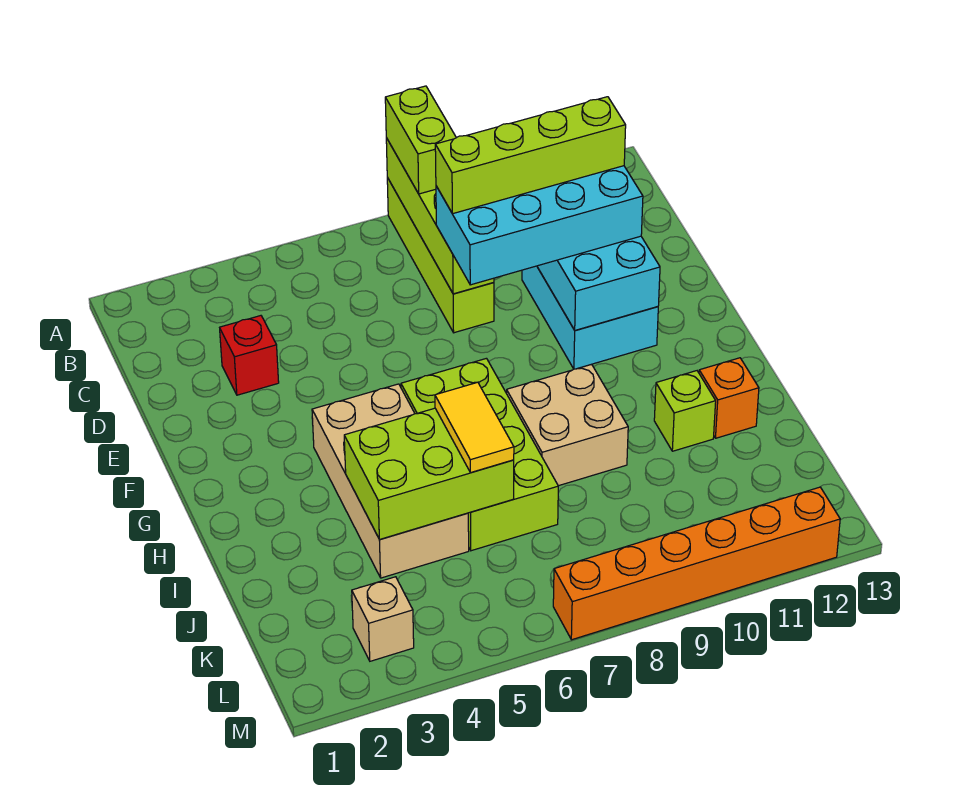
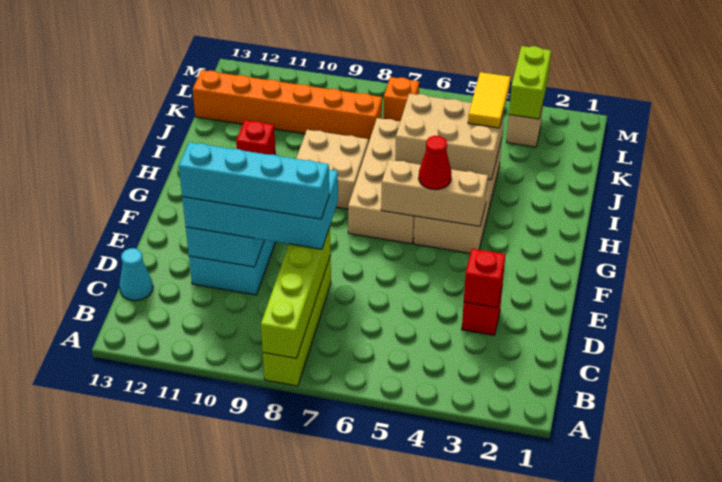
lime brick A8:B8 level 3 -> lime brick L3:M3 level 2
none -> cyan cone C13 level 1
none -> red brick D3 level 2
lime brick D8:D11 level 4 -> cyan brick D8:D11 level 4
none -> tan brick G4:G6 level 2
none -> red cone G5 level 3
lime brick G6:J7 level 1 -> tan brick G6:J7 level 1
lime brick I4:J6 level 2 -> tan brick I4:J6 level 2
yellow tile I6:J6 level 3 -> yellow tile J4:K4 level 3
lime brick I11 level 1 -> red brick I11 level 1
orange brick I12 level 1 -> orange brick L7 level 1
orange brick M7:M12 level 1 -> orange brick K8:K13 level 1

